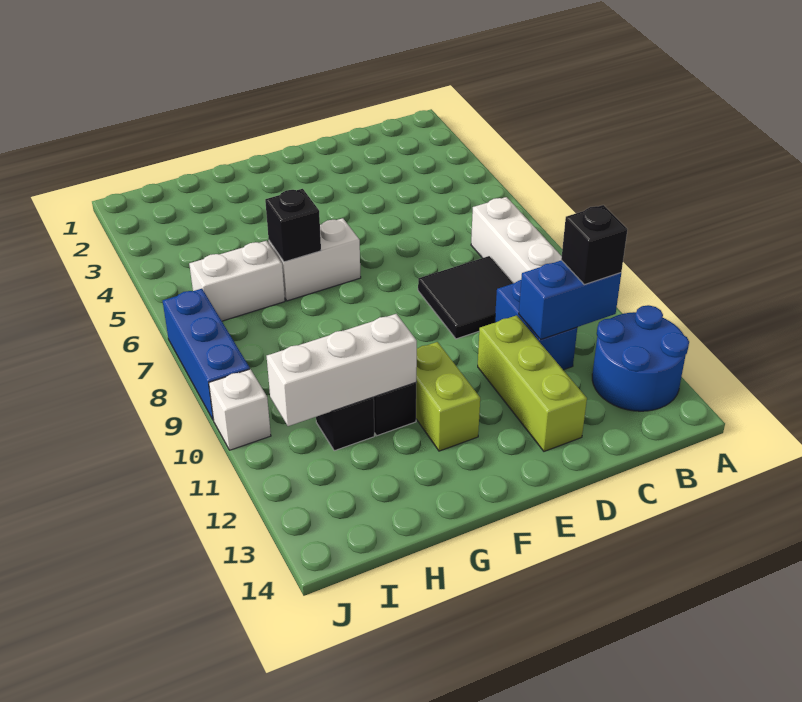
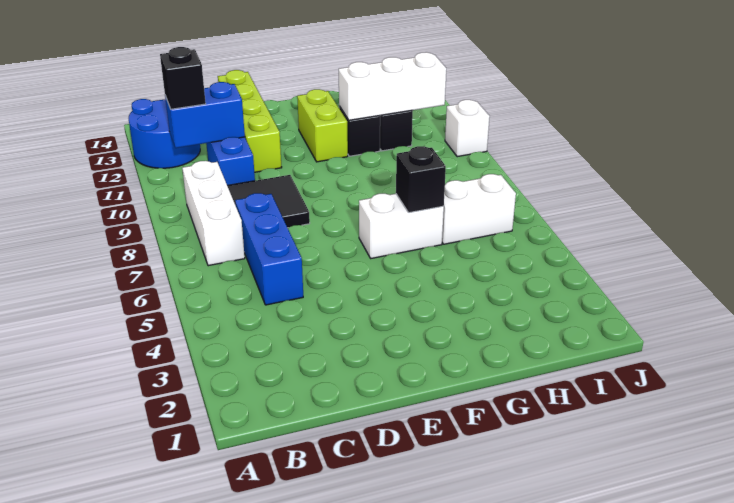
lime brick D11:D13 level 1 -> lime brick D11:D14 level 1
blue brick J7:J9 level 1 -> blue brick C5:C7 level 1

